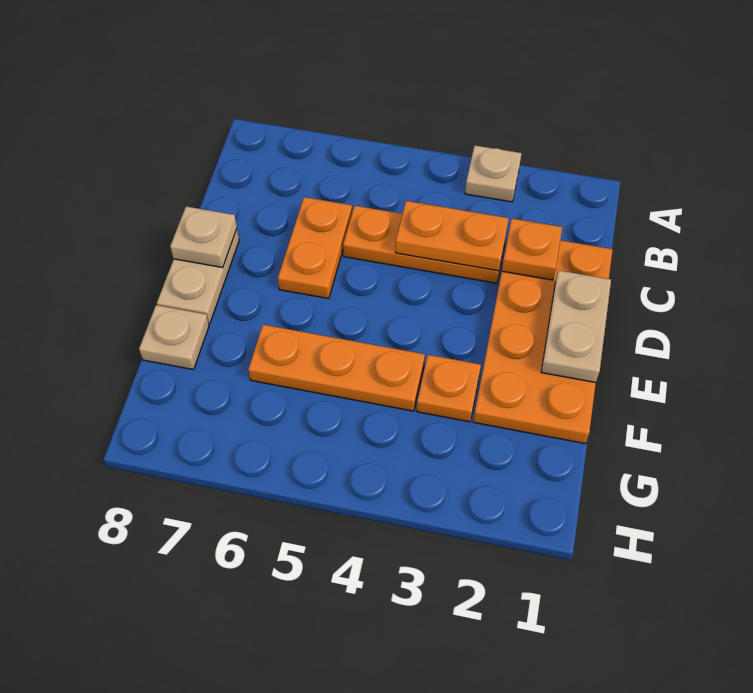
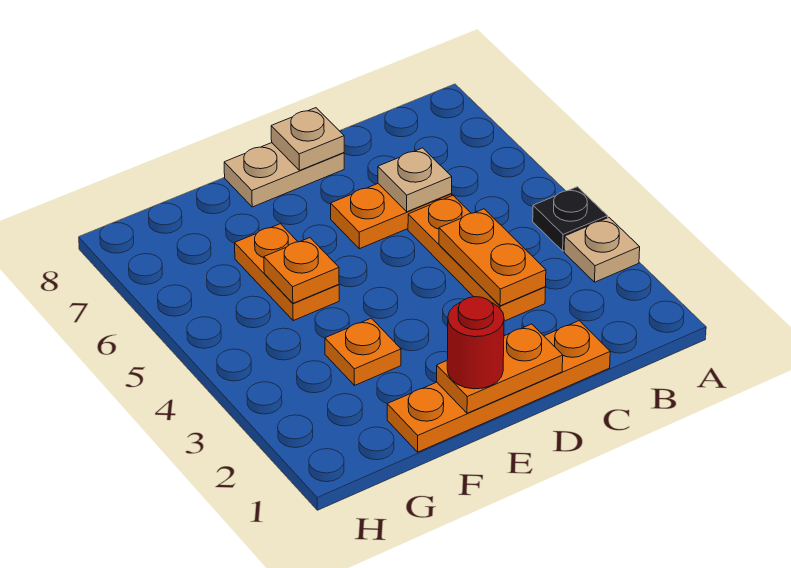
none -> black plate A4 level 1
orange plate C1:F2 level 1 -> orange plate C1:F1 level 1
orange plate C2 level 2 -> orange plate F5 level 2
tan plate D1:E1 level 2 -> orange plate D1:E1 level 2
none -> red round brick E1 level 3
orange plate F4:F6 level 1 -> orange plate F5:F6 level 1
tan plate F8 level 1 -> tan plate C6 level 2

